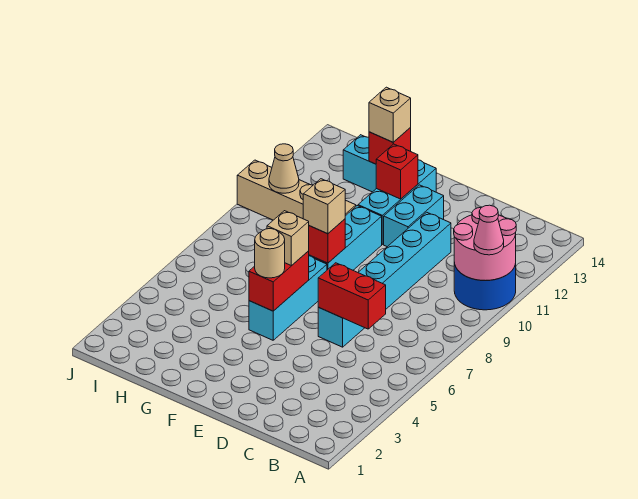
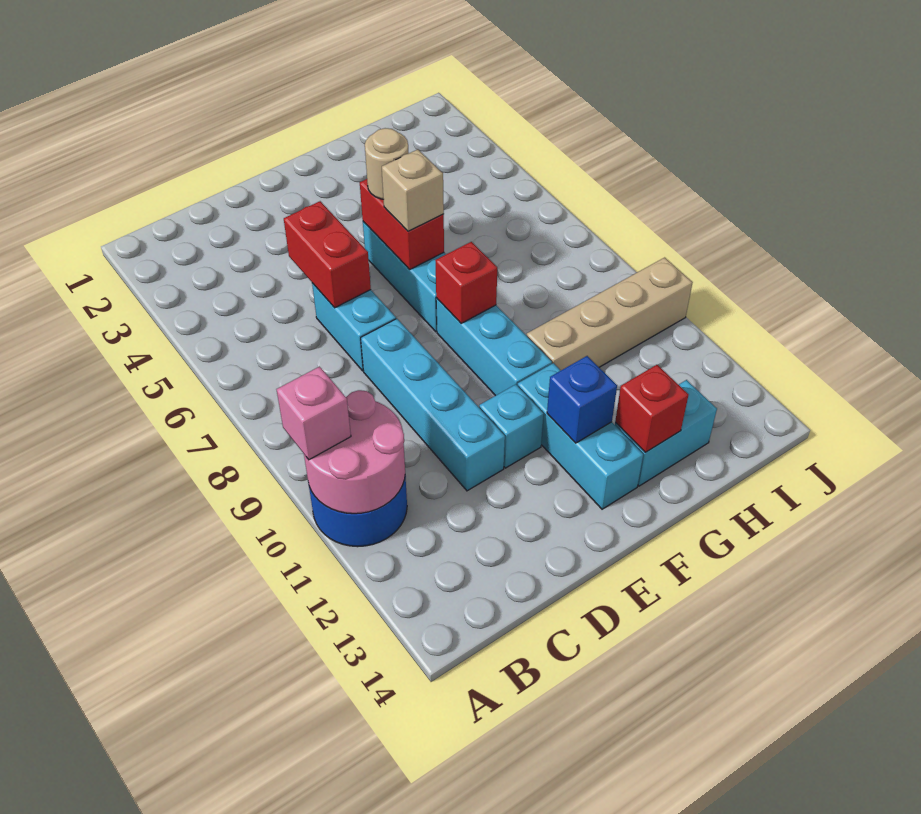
pink cone A10 level 3 -> pink brick A10 level 3
red brick C6:D6 level 2 -> red brick D5:D6 level 2
cyan brick E11:E12 level 1 -> cyan brick E11 level 1
tan brick F8 level 3 -> none
red brick F12 level 2 -> blue brick F12 level 2
tan brick G13 level 3 -> none
tan cone I10 level 2 -> none

